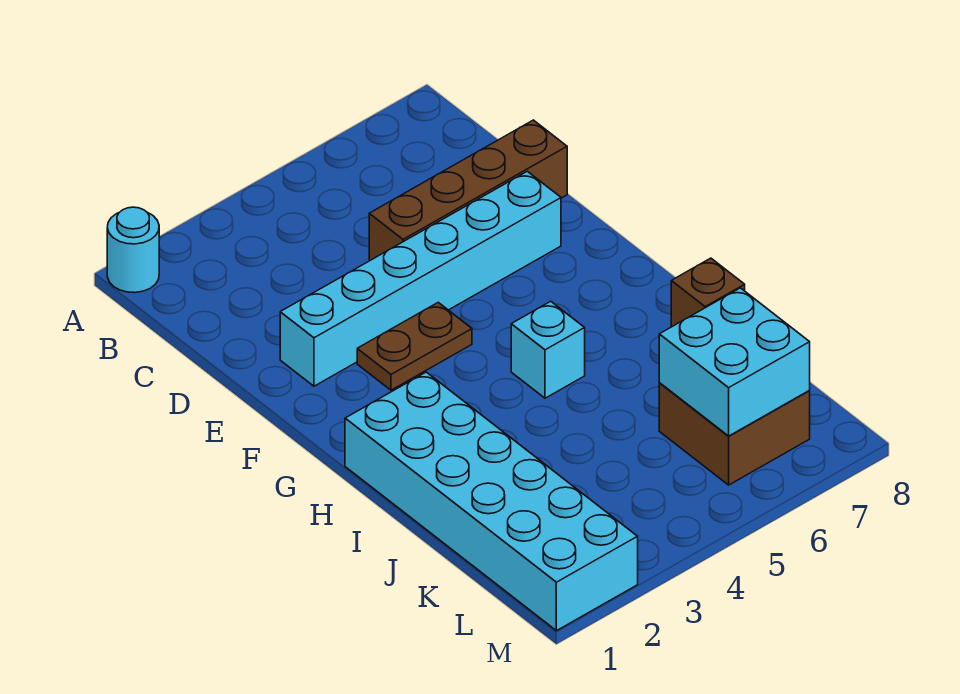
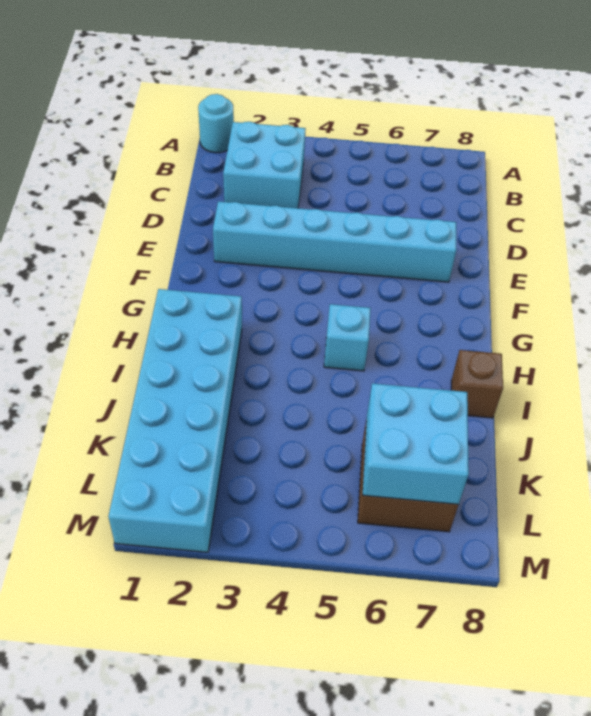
none -> cyan brick B2:C3 level 1
brown brick D5:D8 level 1 -> none
brown plate F3:F4 level 1 -> none

